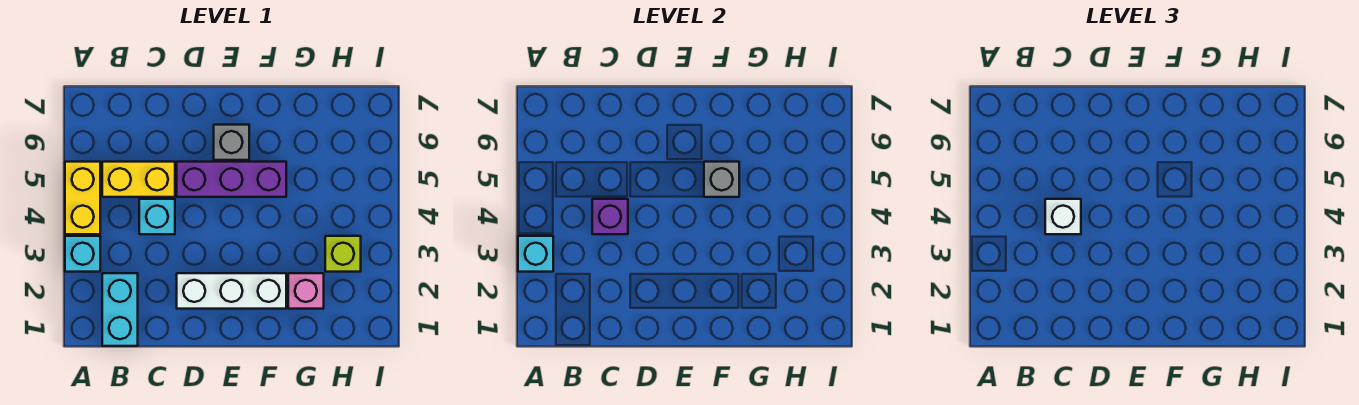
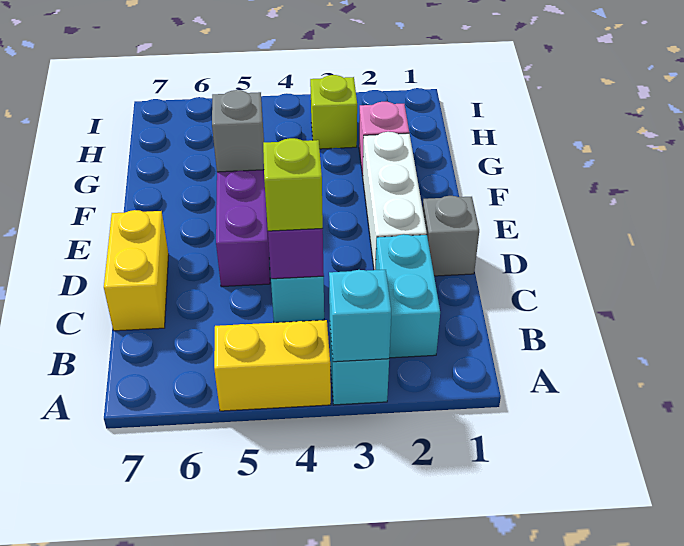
cyan brick B1:B2 level 1 -> cyan brick B2:C2 level 1
yellow brick B5:C5 level 1 -> yellow brick C7:D7 level 1
white brick C4 level 3 -> lime brick C4 level 3
grey brick E6 level 1 -> grey brick D1 level 1

